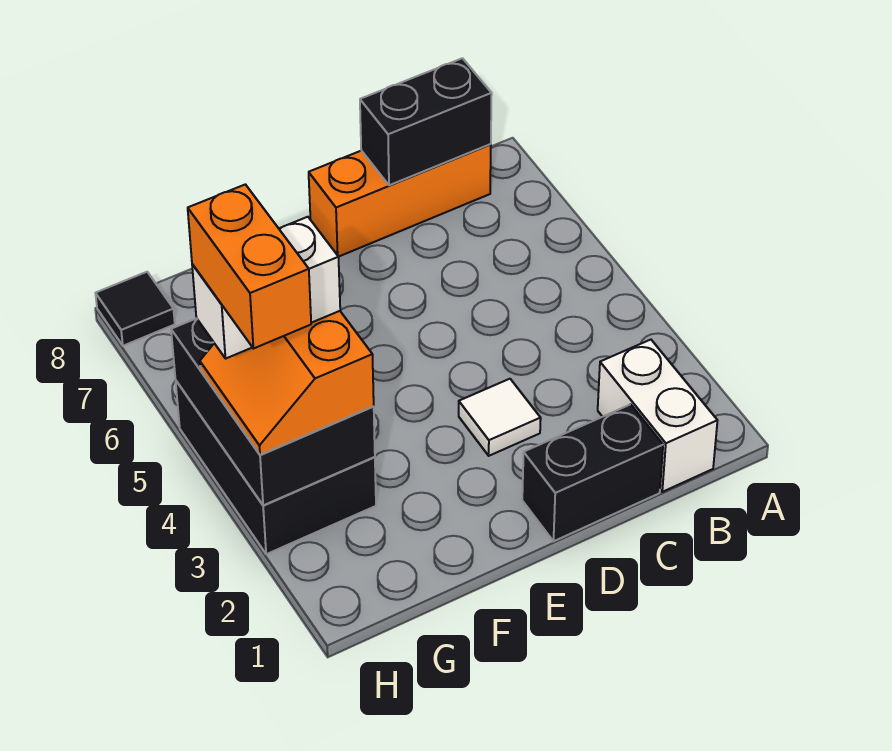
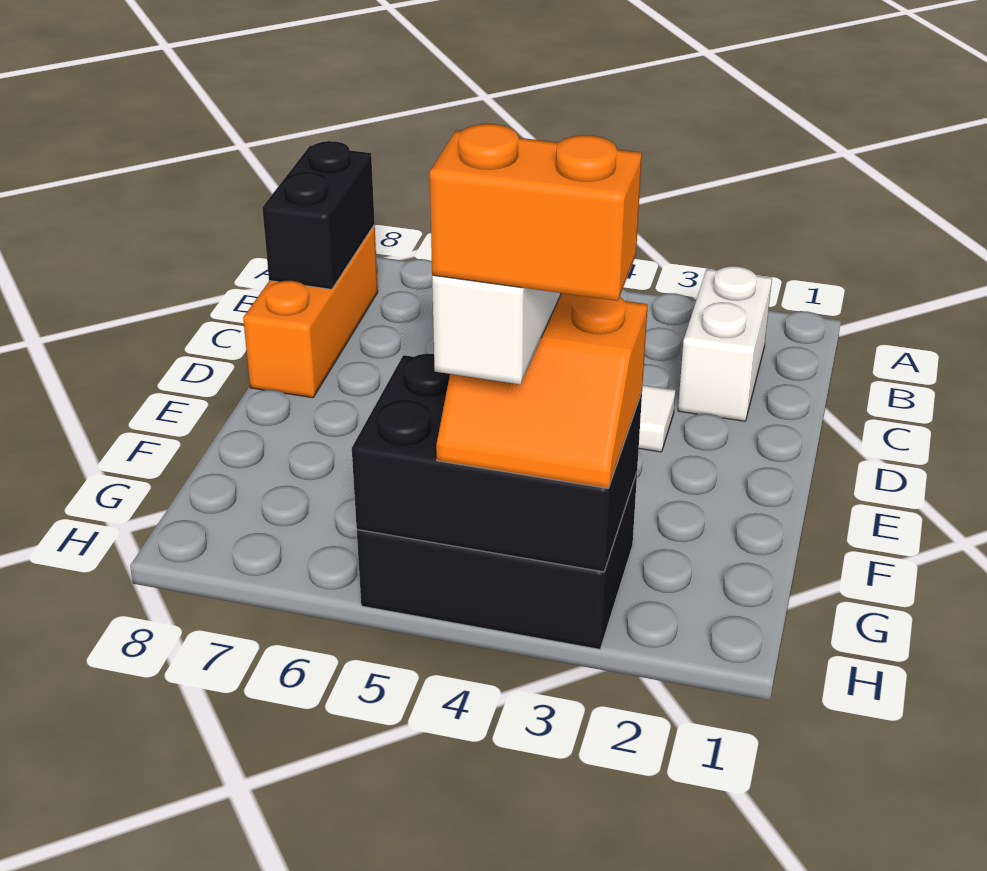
white brick B1:B2 level 1 -> white brick B2:C2 level 1
black brick C1:D1 level 1 -> none
black tile H8 level 1 -> none

